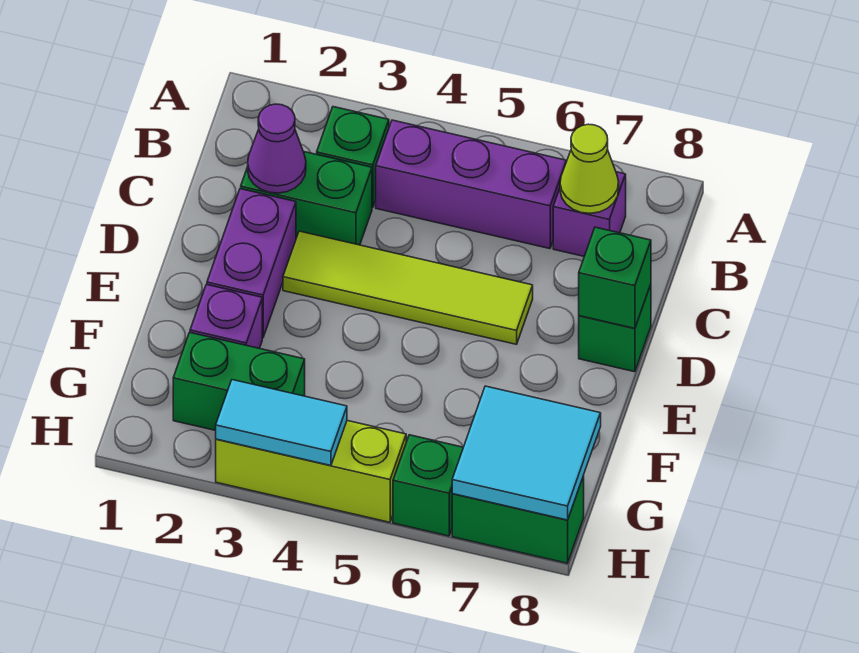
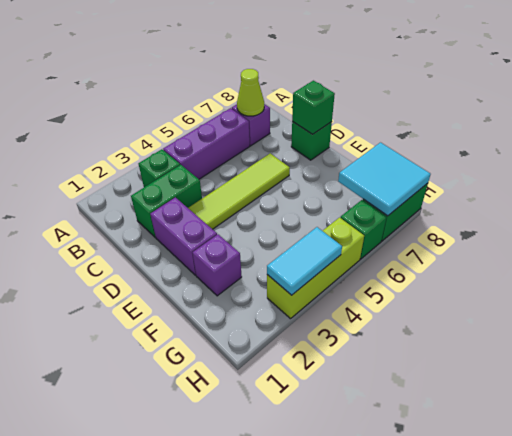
purple cone C2 level 2 -> none
green brick G2:G3 level 1 -> none

